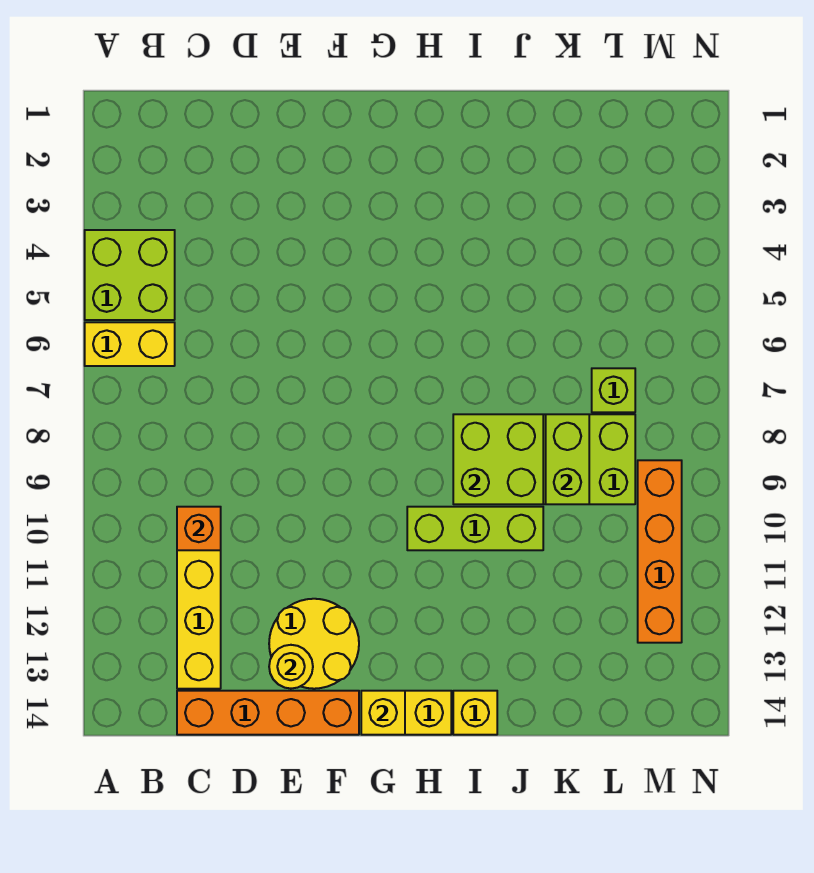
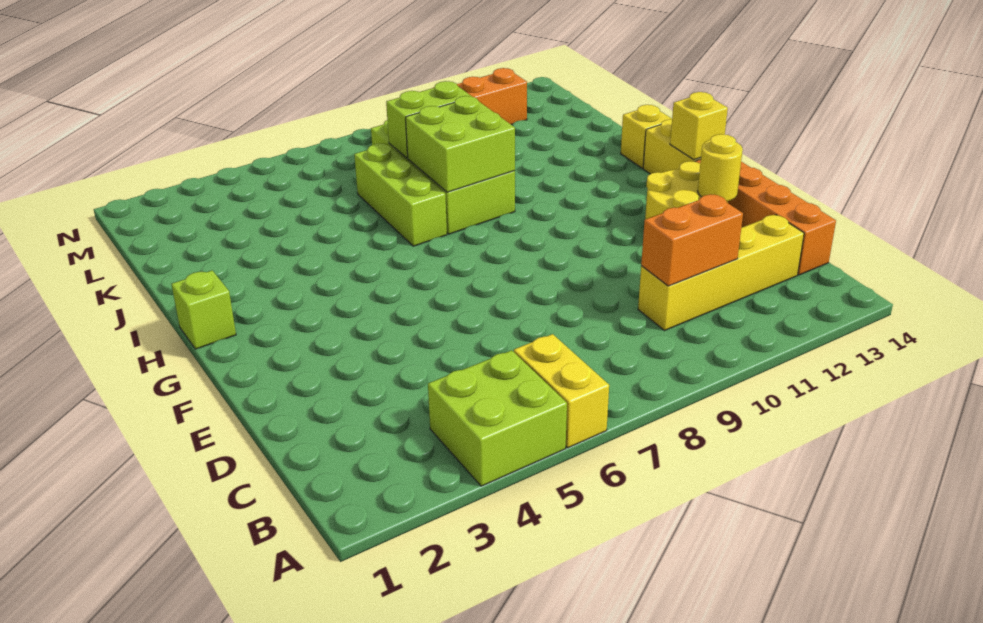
orange brick C10 level 2 -> orange brick C10:C11 level 2
lime brick H10:J10 level 1 -> lime brick I7:K7 level 1
lime brick L7 level 1 -> lime brick H1 level 1

